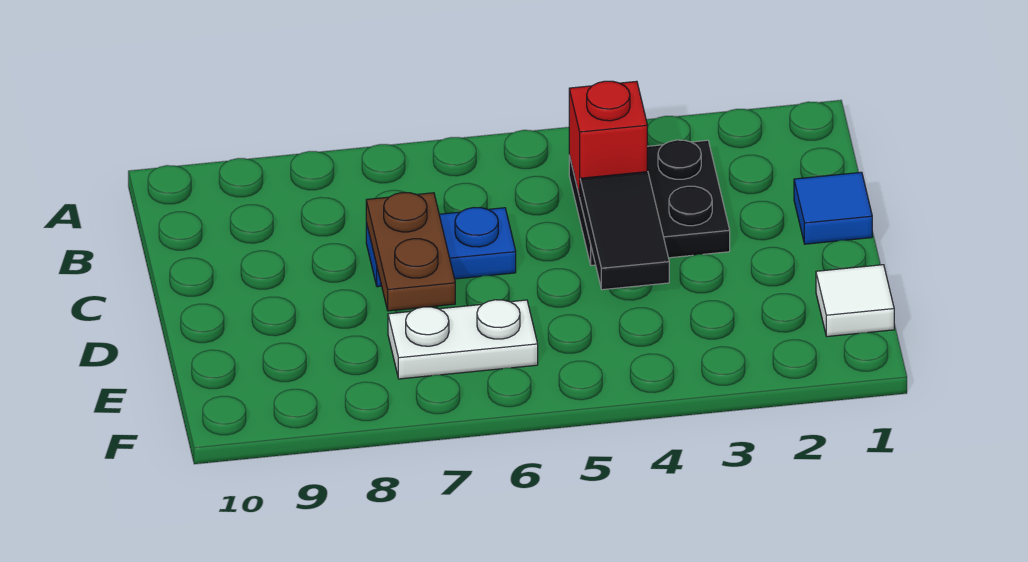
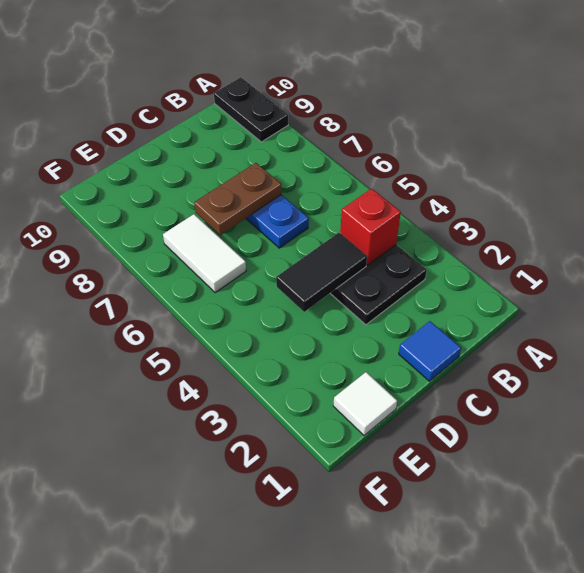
none -> black plate A9:A10 level 1
white plate E6:E7 level 1 -> white tile E6:E7 level 1

